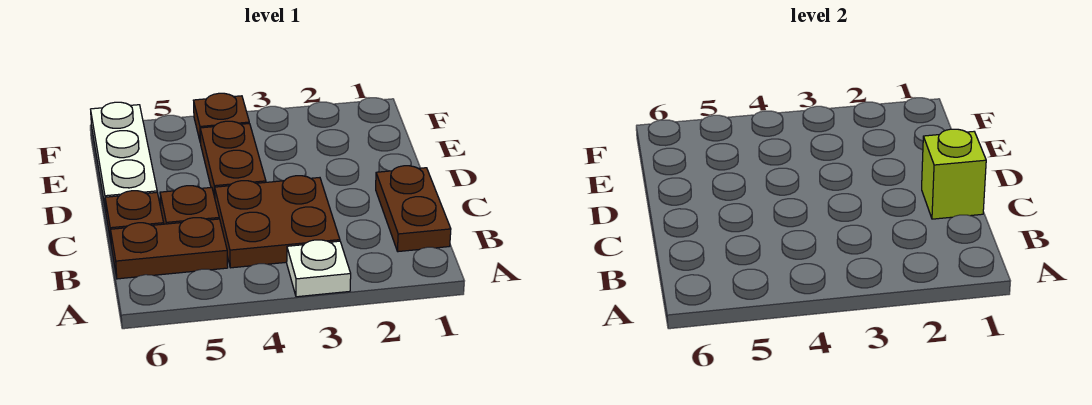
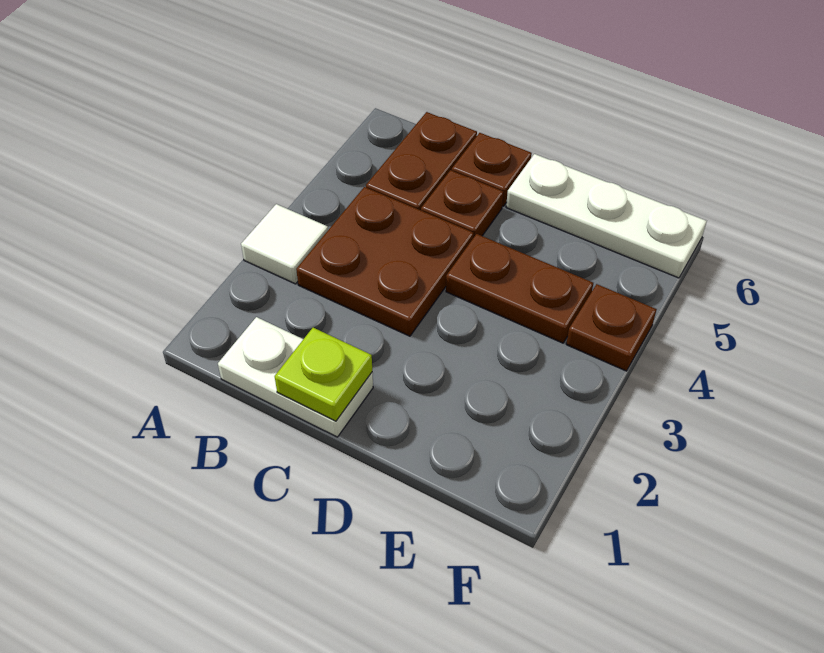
white plate A3 level 1 -> white tile A3 level 1
brown plate B1:C1 level 1 -> white plate B1:C1 level 1
lime brick C1 level 2 -> lime plate C1 level 2

